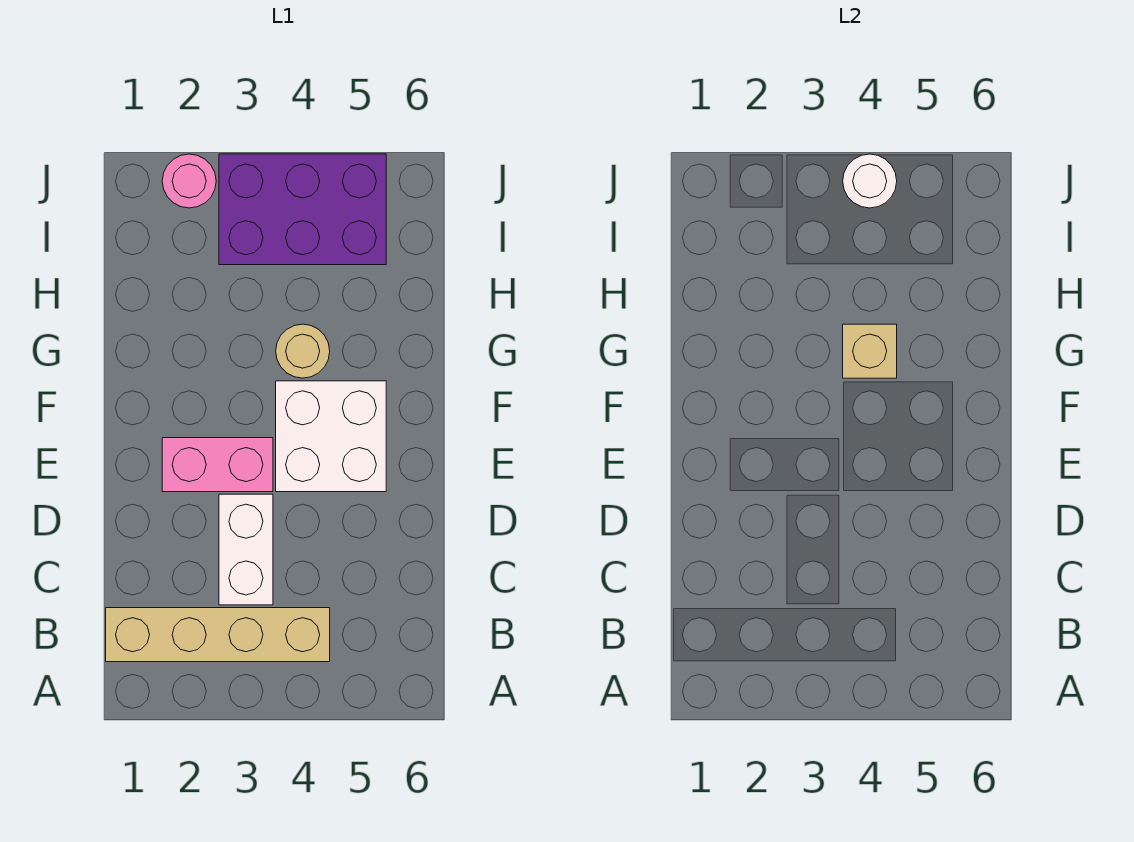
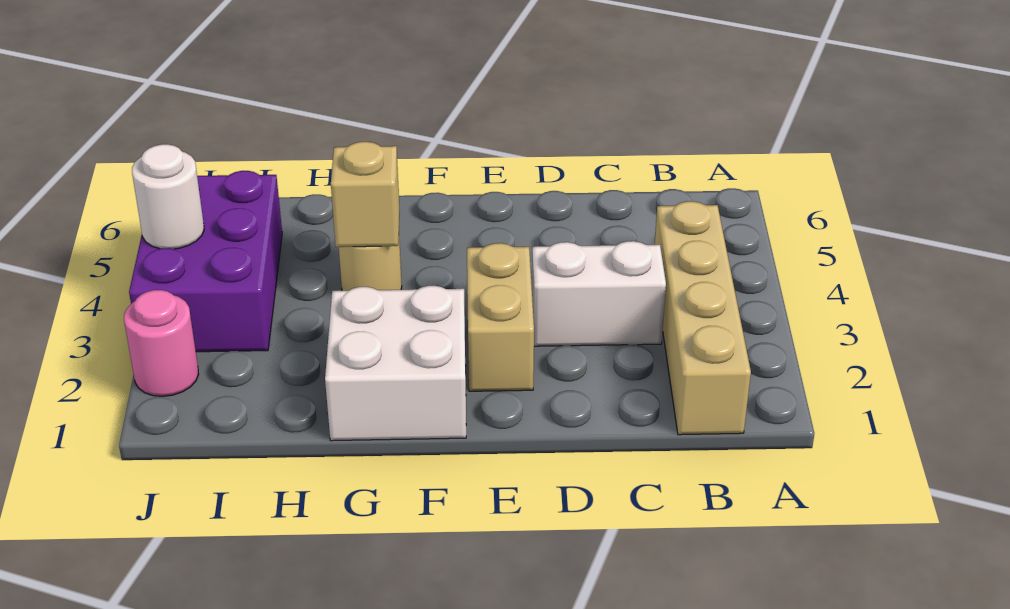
pink brick E2:E3 level 1 -> tan brick E2:E3 level 1
white brick E4:F5 level 1 -> white brick F1:G2 level 1

